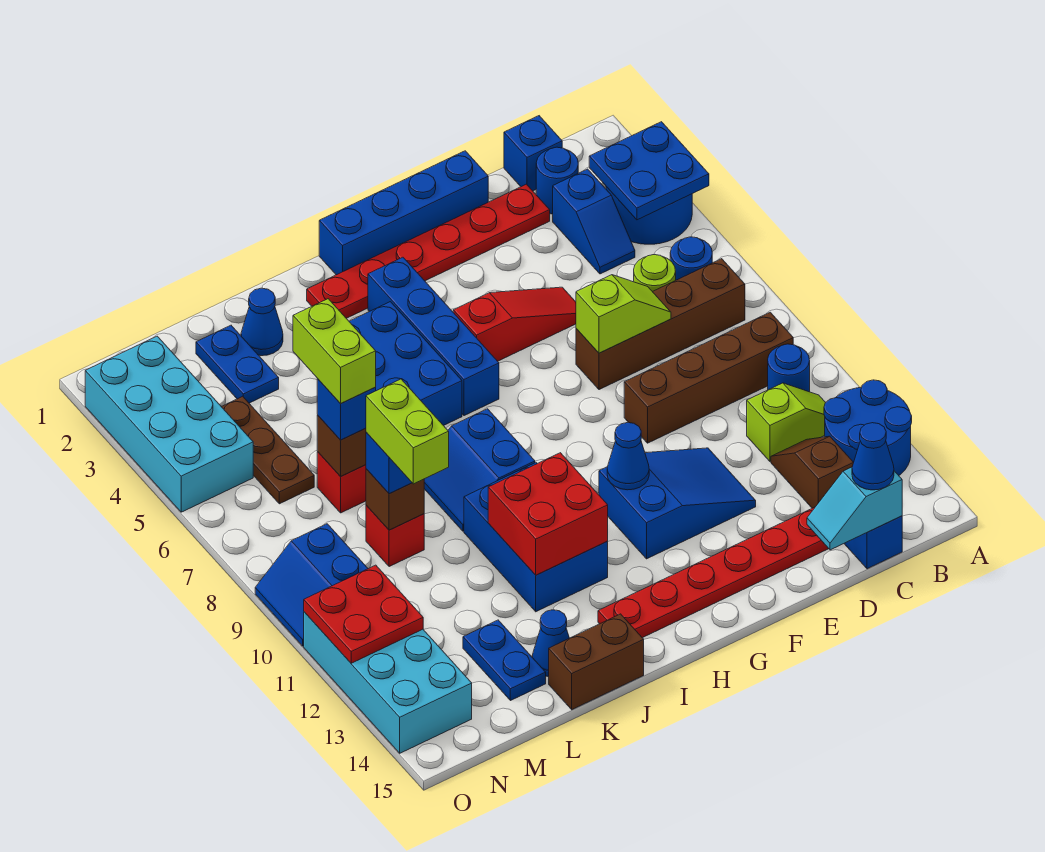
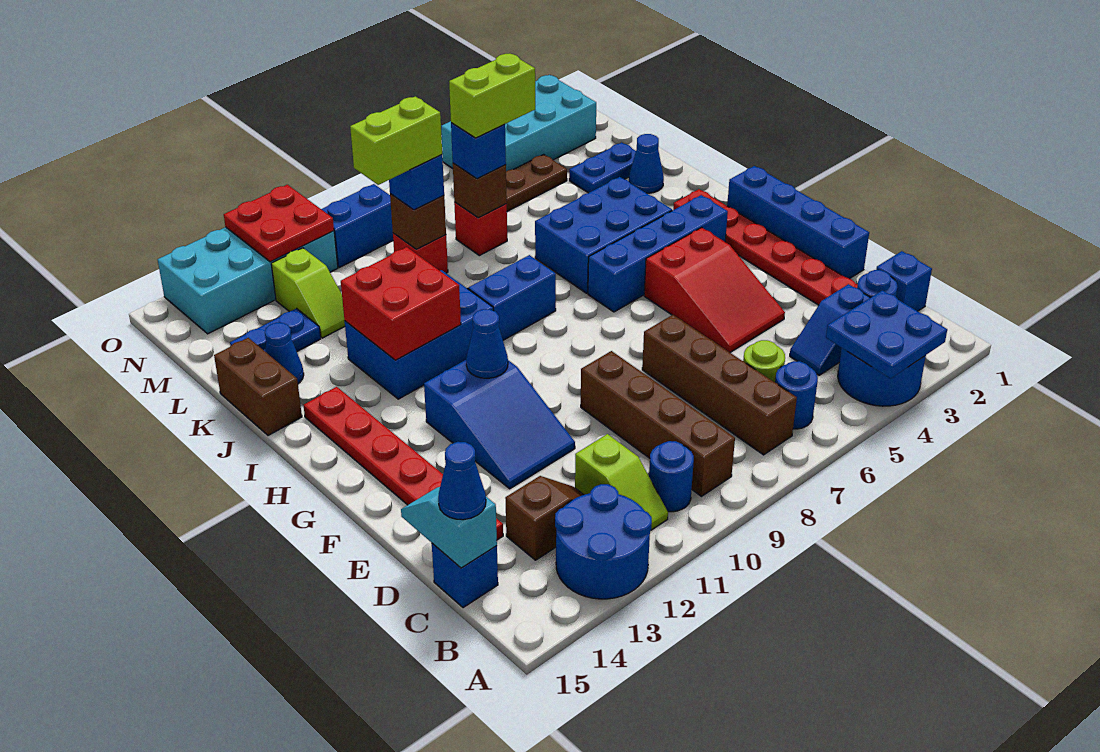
lime slope D7:E7 level 2 top E -> lime slope L12:M12 level 1 top M
red slope E5:G5 level 1 top G -> red slope E4:G5 level 1 top G

